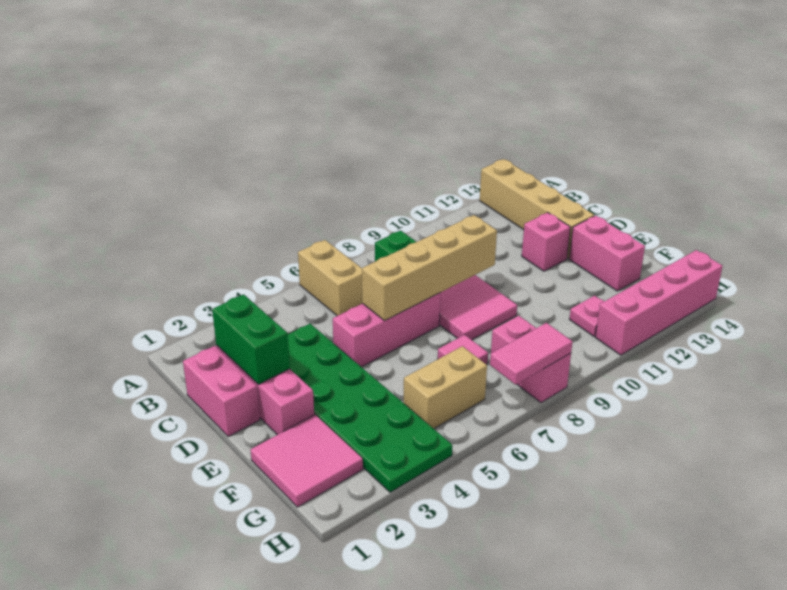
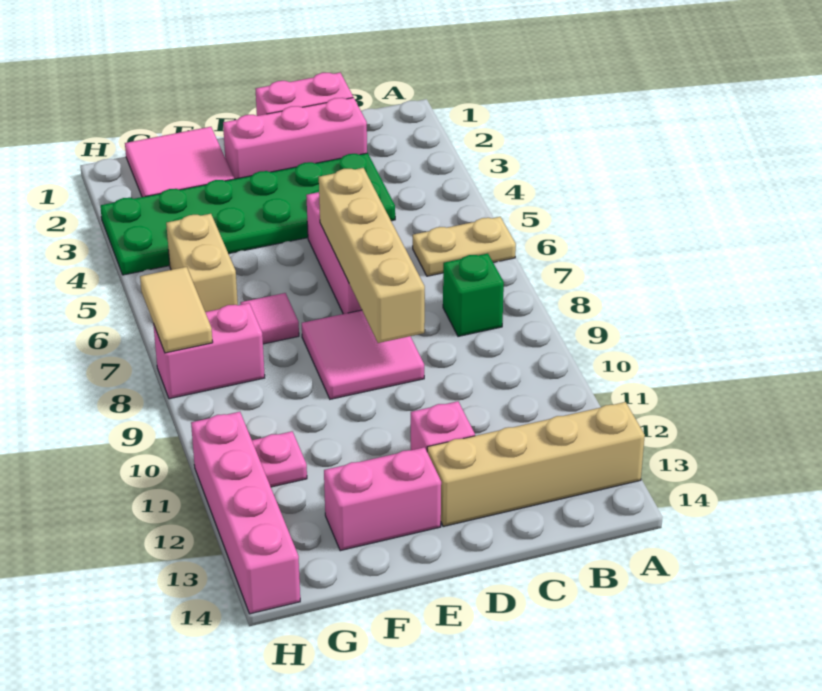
tan brick A6:B6 level 1 -> tan plate A6:B6 level 1
green brick C2:D2 level 2 -> none
pink tile H7:H8 level 2 -> tan tile H7:H8 level 2

